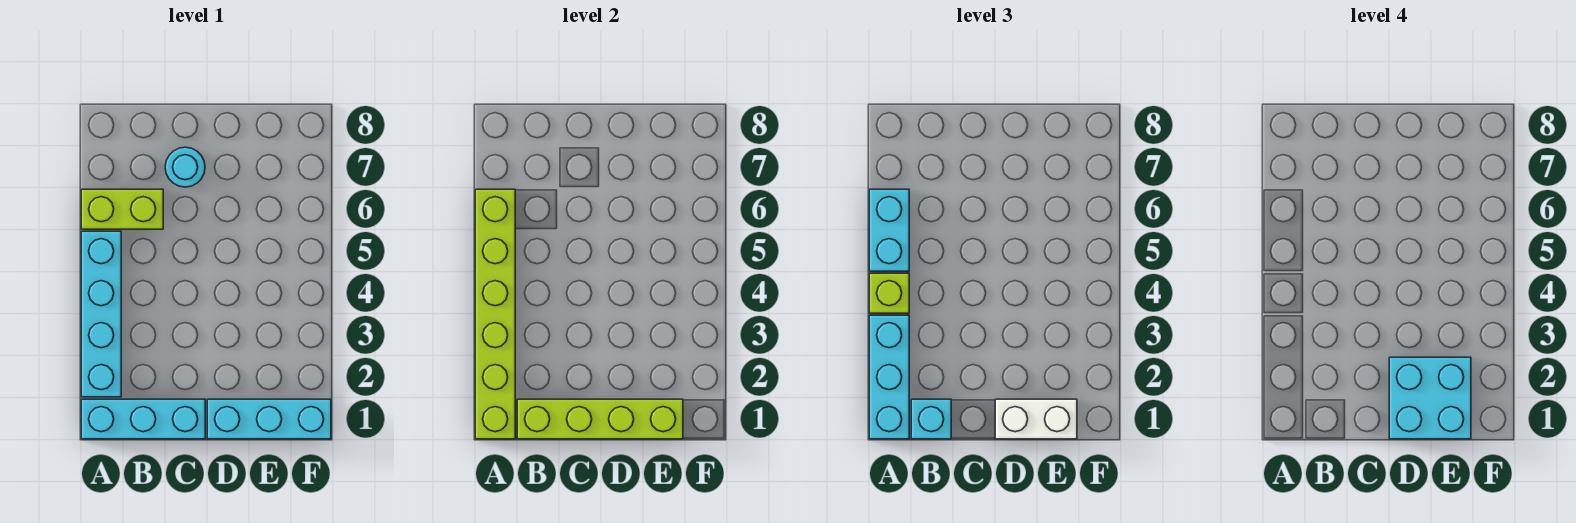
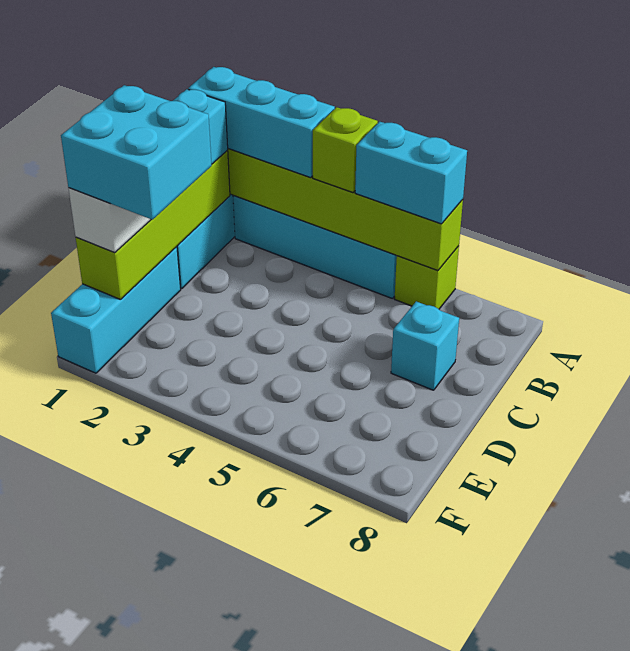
lime brick A6:B6 level 1 -> lime brick A6 level 1
cyan round brick C7 level 1 -> cyan brick C7 level 1

